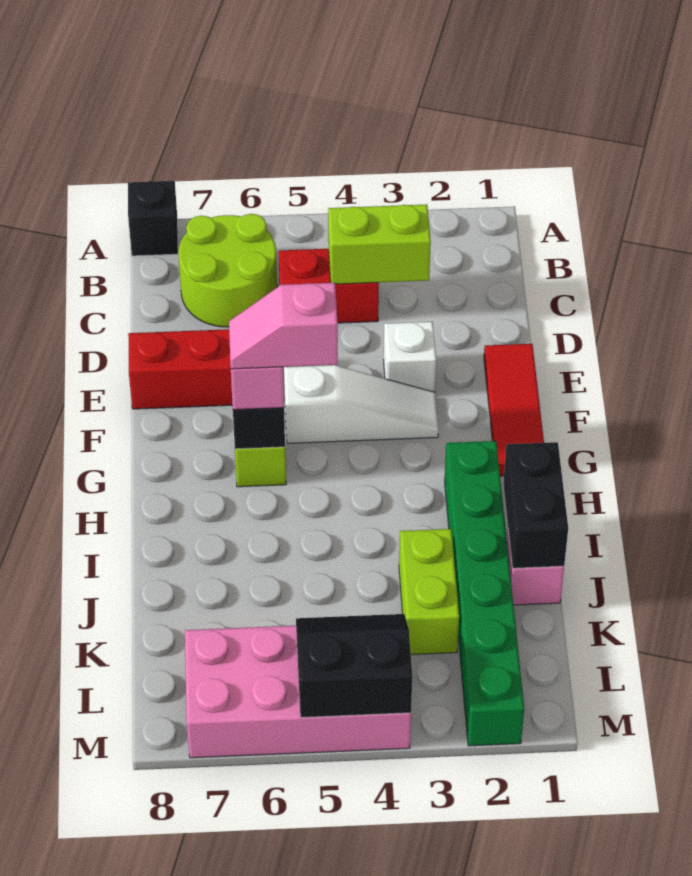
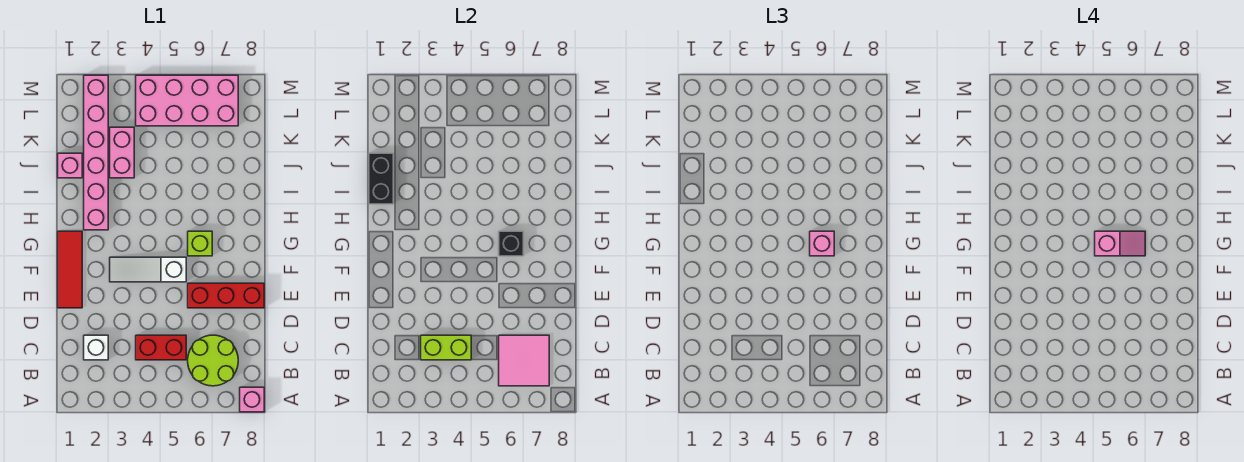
black brick A8 level 1 -> pink brick A8 level 1
none -> pink tile B6:C7 level 2
white brick E3 level 1 -> white brick C2 level 1
green brick H2:M2 level 1 -> pink brick H2:M2 level 1
lime brick J3:K3 level 1 -> pink brick J3:K3 level 1
black slope L4:M5 level 2 top M -> none

